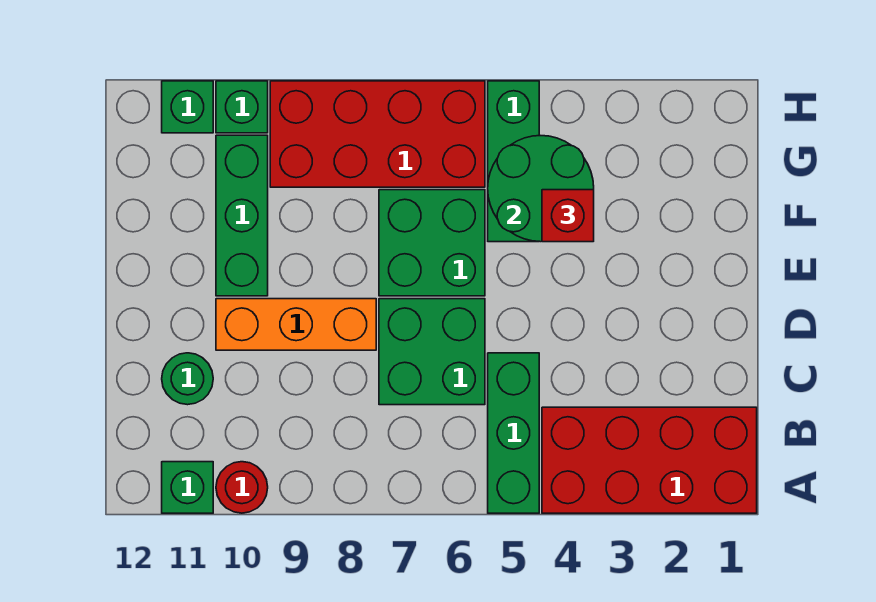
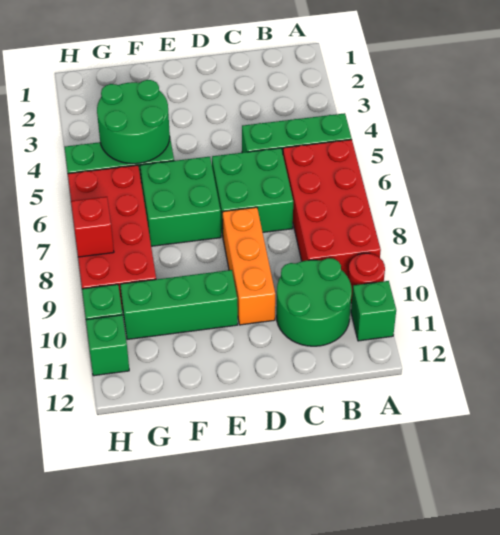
red brick A1:B4 level 1 -> red brick A6:B9 level 1
green round brick C11 level 1 -> green round brick B10:C11 level 1
red brick F4 level 3 -> red brick H8 level 2

